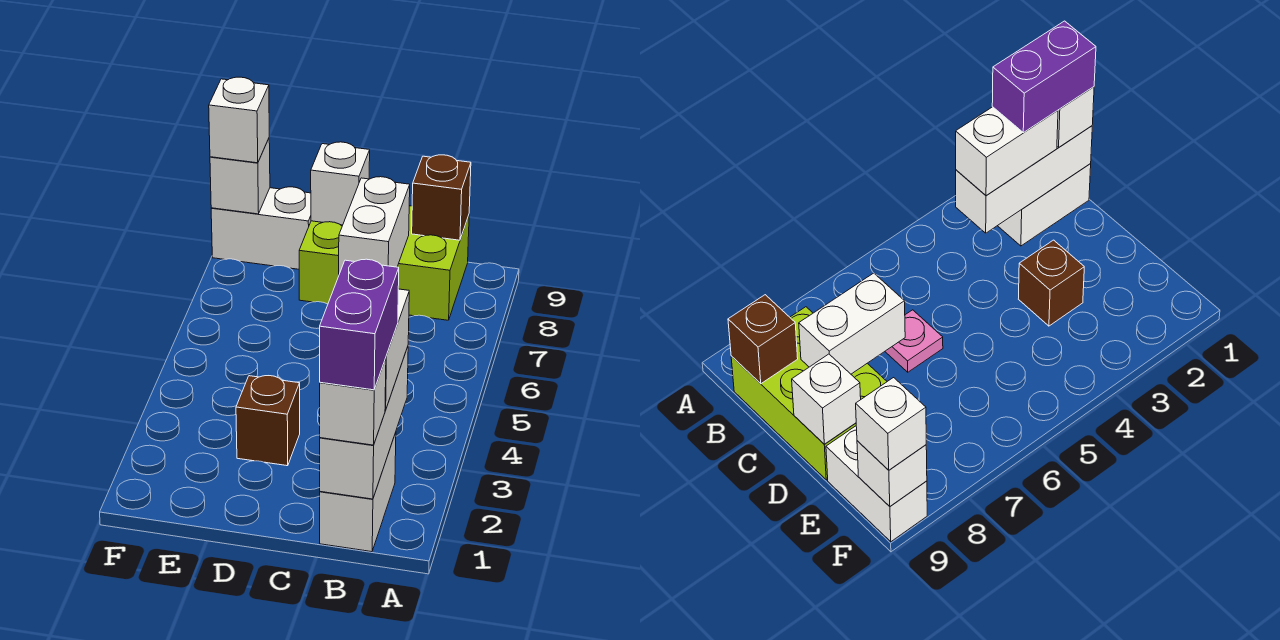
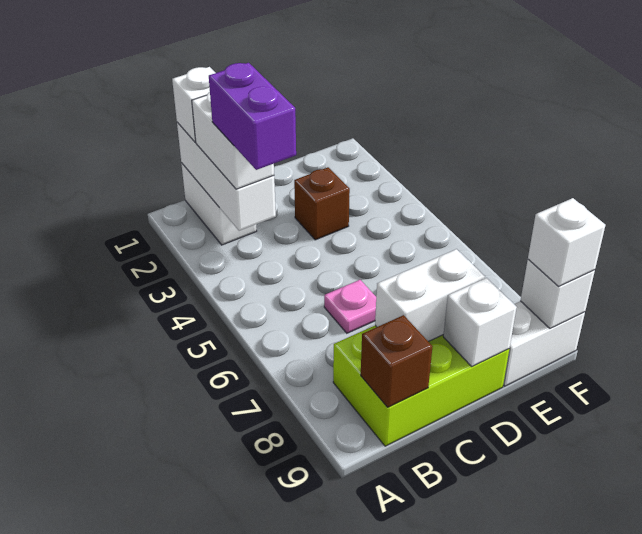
purple brick B1:B2 level 4 -> purple brick B3:B4 level 4
white brick C7:C8 level 2 -> white brick C8:D8 level 2

